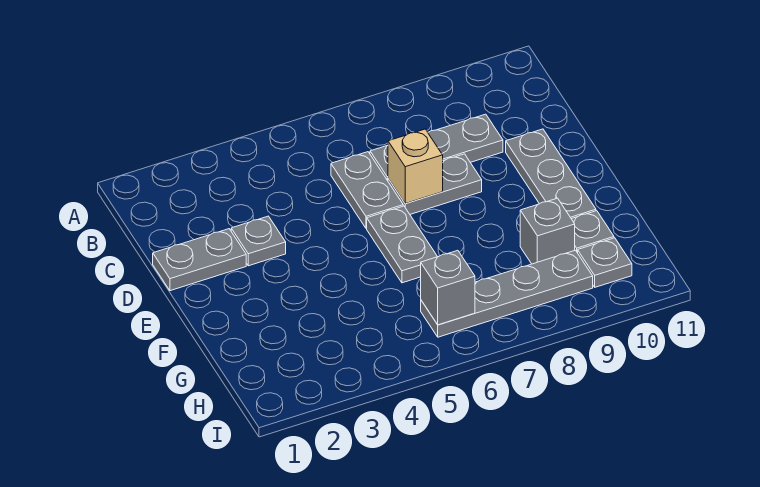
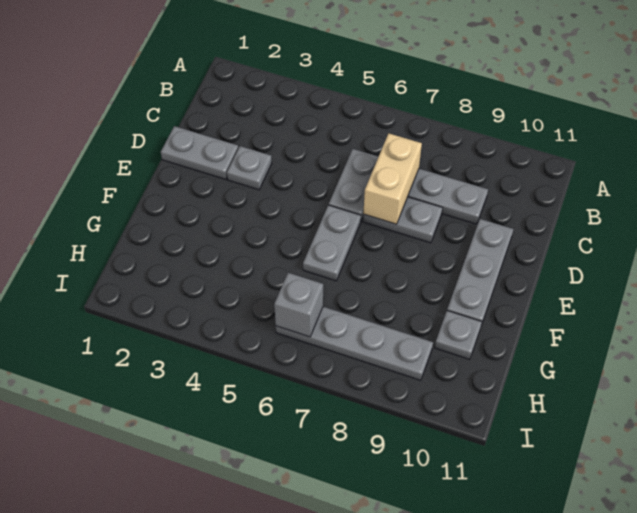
tan brick D7 level 2 -> tan brick C7:D7 level 2
grey brick G9 level 1 -> none
grey plate H10 level 1 -> none

